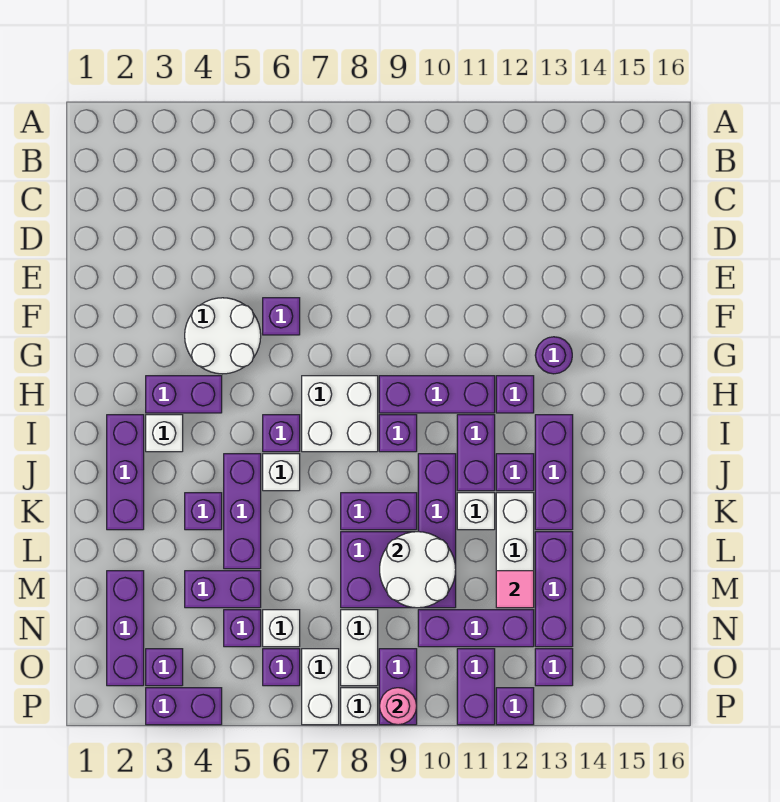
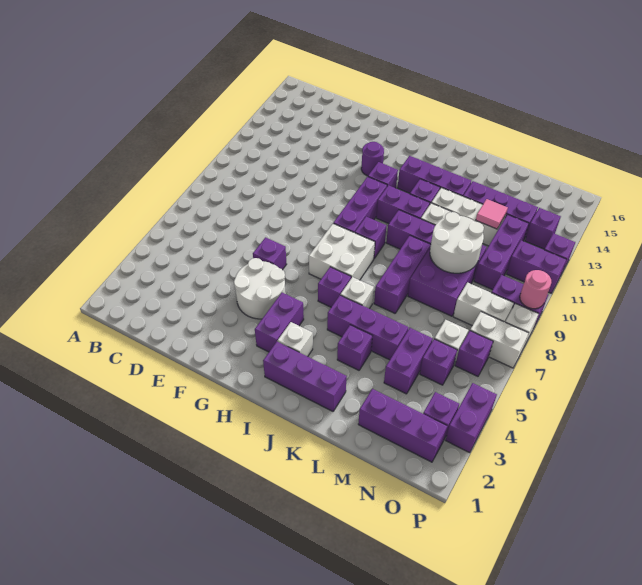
purple brick K8:K9 level 1 -> purple brick K7:K9 level 1

